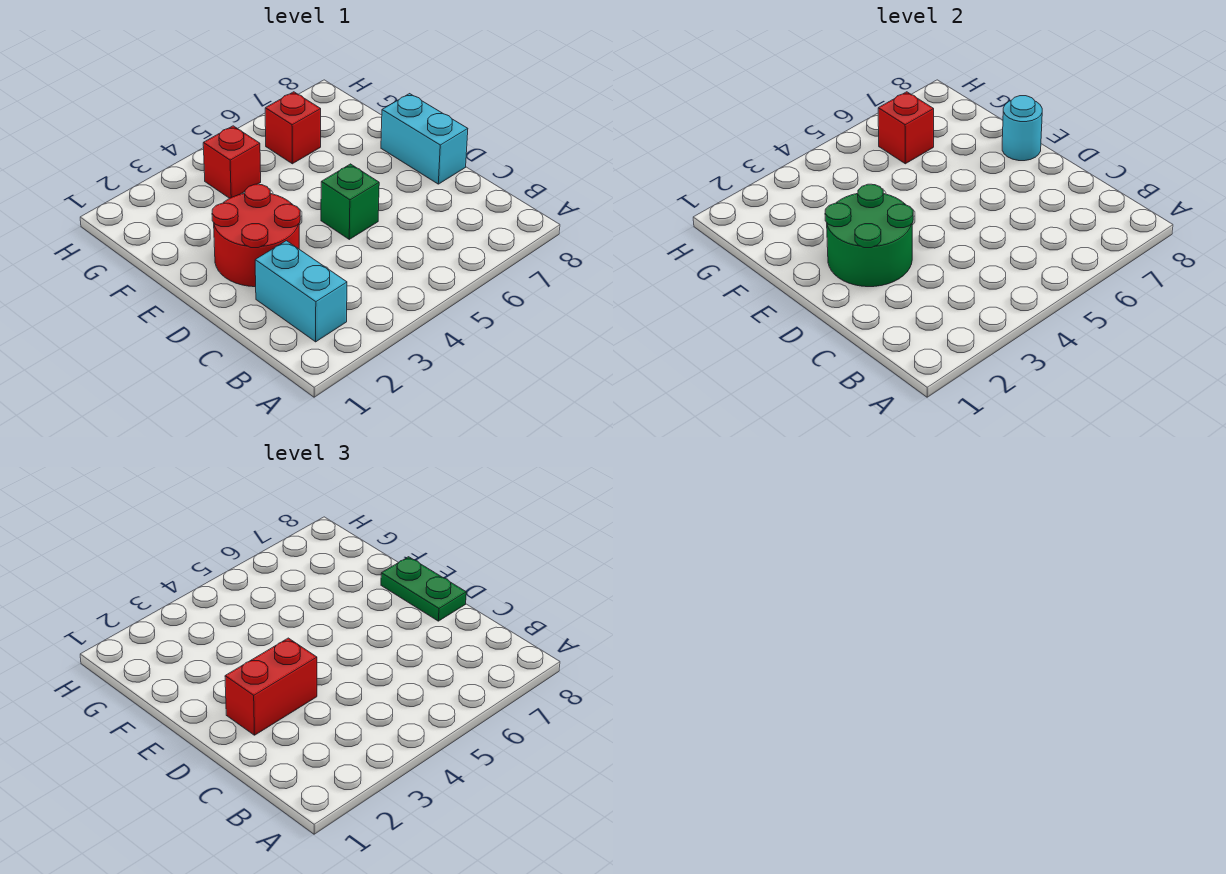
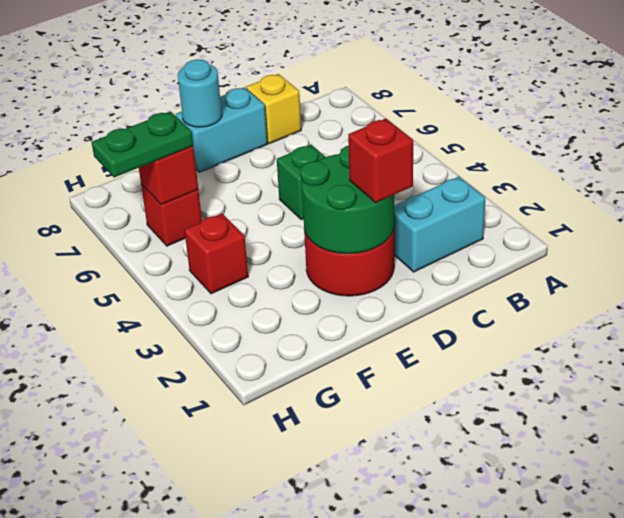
none -> yellow brick C8 level 1
red brick D2:D3 level 3 -> red brick D2 level 3
green plate D8:E8 level 3 -> green plate G6:H6 level 3

